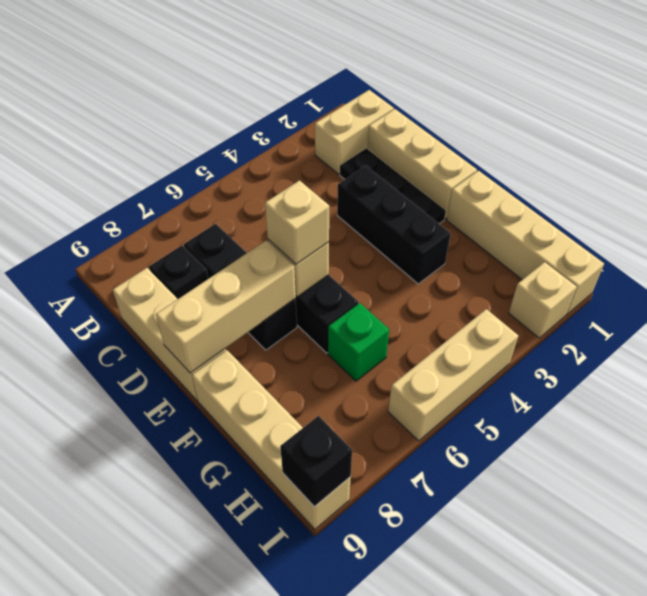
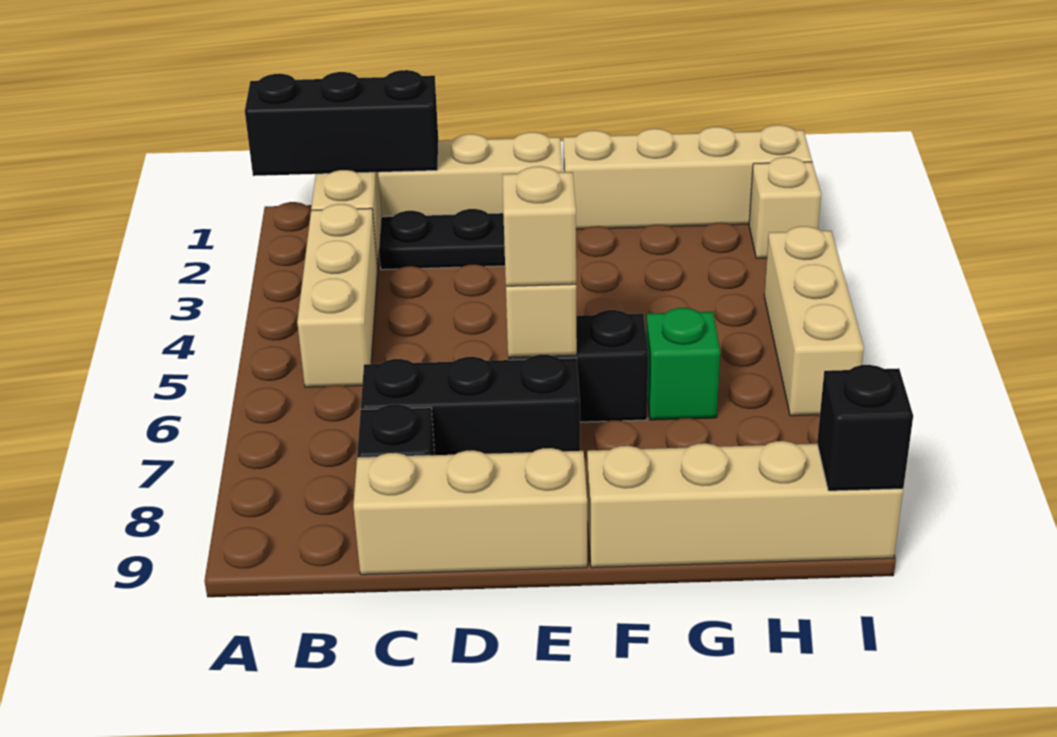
black brick D3:F3 level 1 -> black brick A1:C1 level 2
tan brick E7:E9 level 2 -> tan brick B3:B5 level 1

